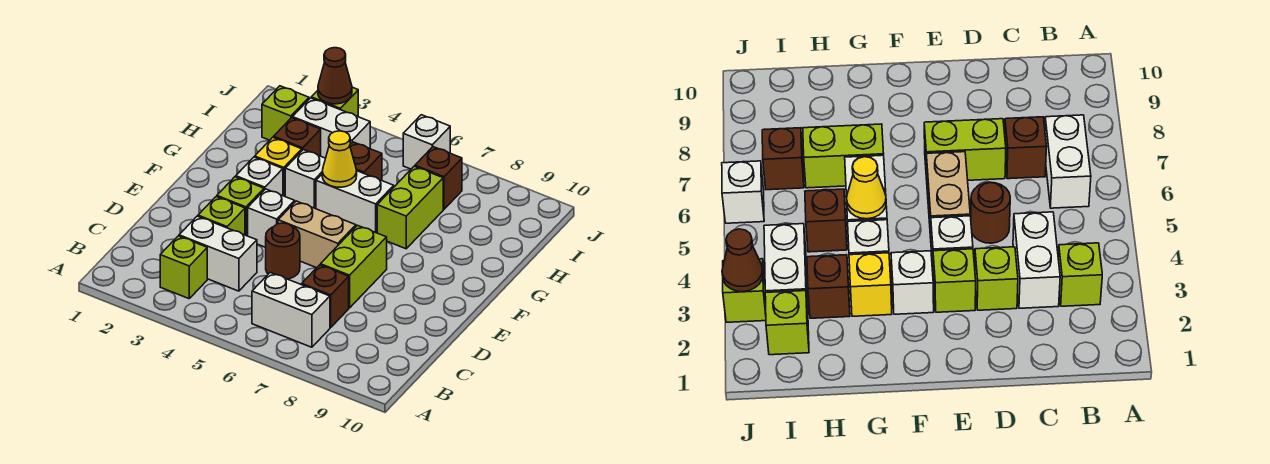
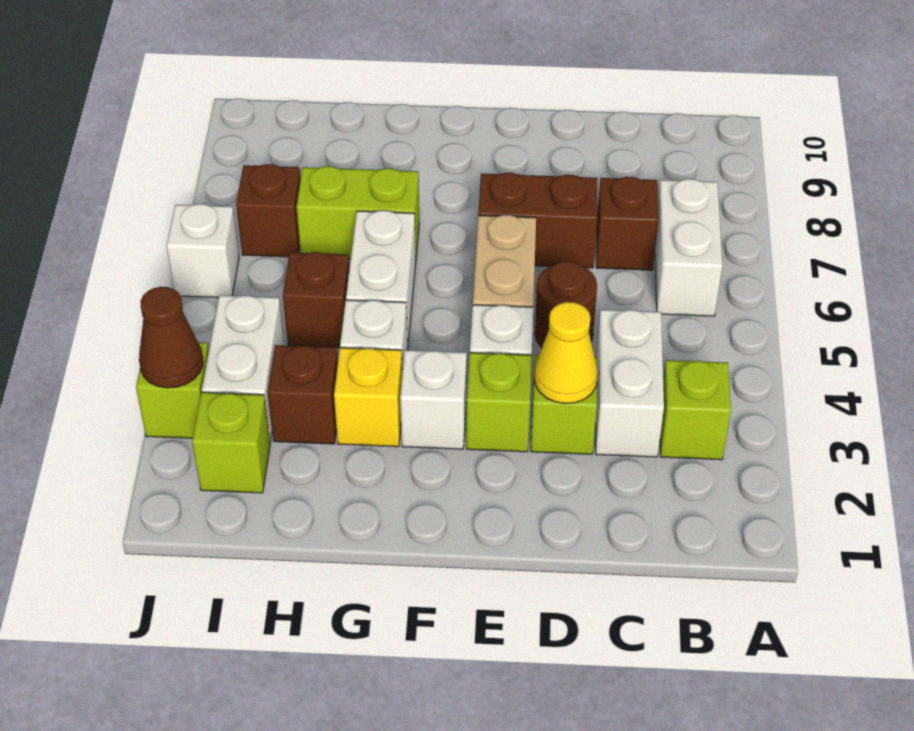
lime brick D7:E7 level 1 -> brown brick D7:E7 level 1
yellow cone G5 level 2 -> yellow cone D3 level 2

